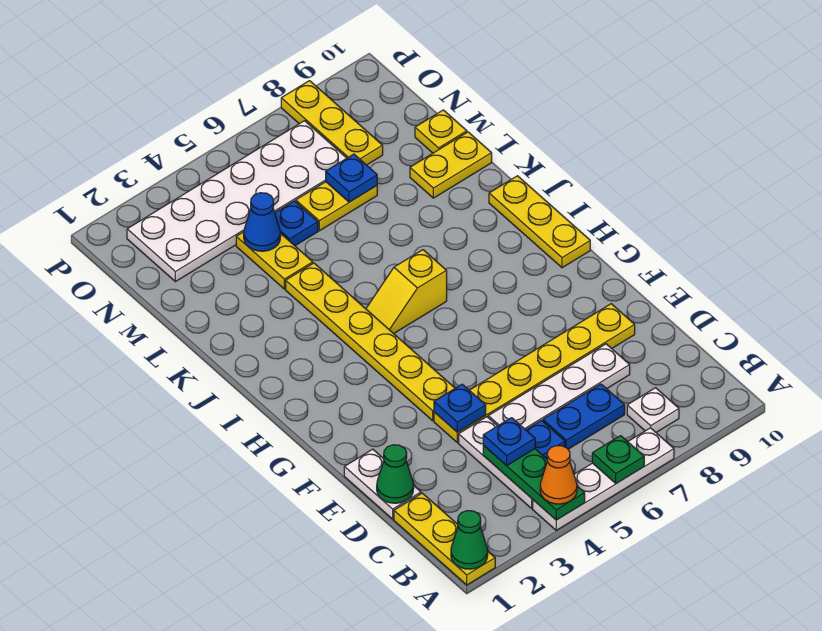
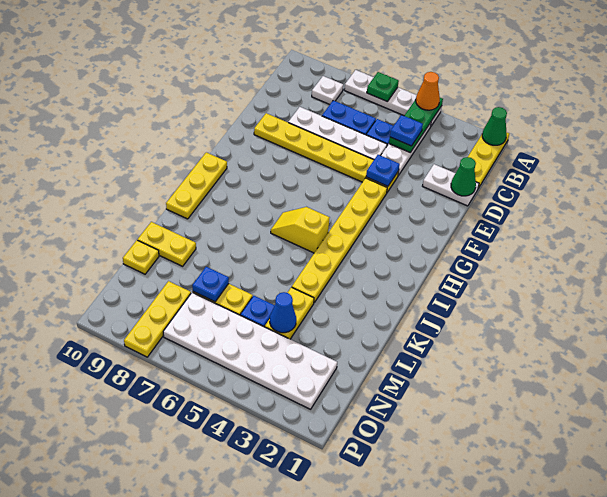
white plate D1:E1 level 1 -> white plate D1:D2 level 1
yellow slope I5:I6 level 1 top 6 -> yellow slope I5:I6 level 1 top 5

